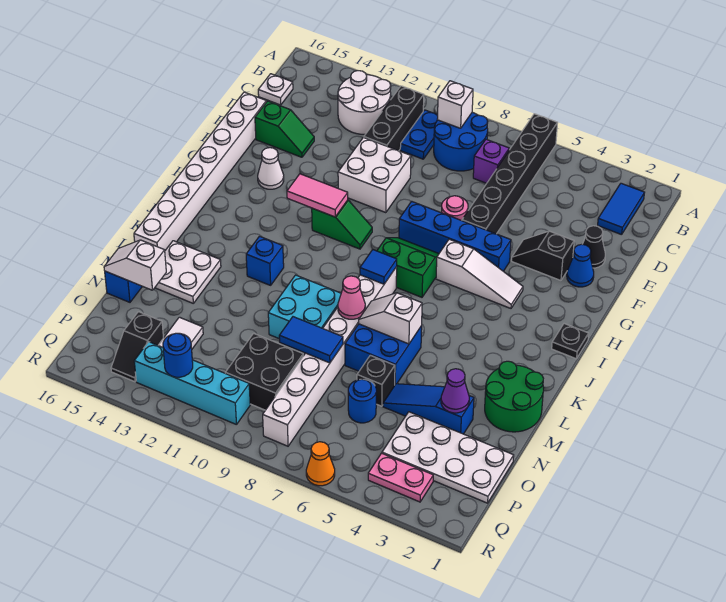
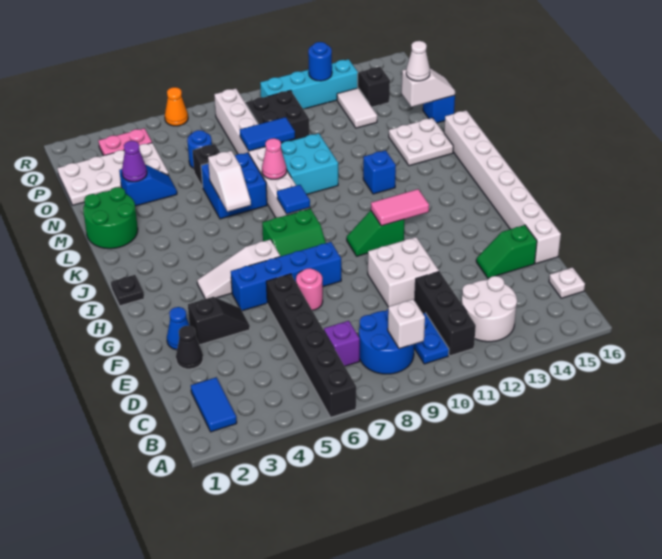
white cone G14 level 1 -> white cone N15 level 3
white slope L6:L7 level 2 top 6 -> white slope K6:L6 level 2 top L
blue slope N3:N5 level 1 top 3 -> blue slope N3:N4 level 1 top 3

